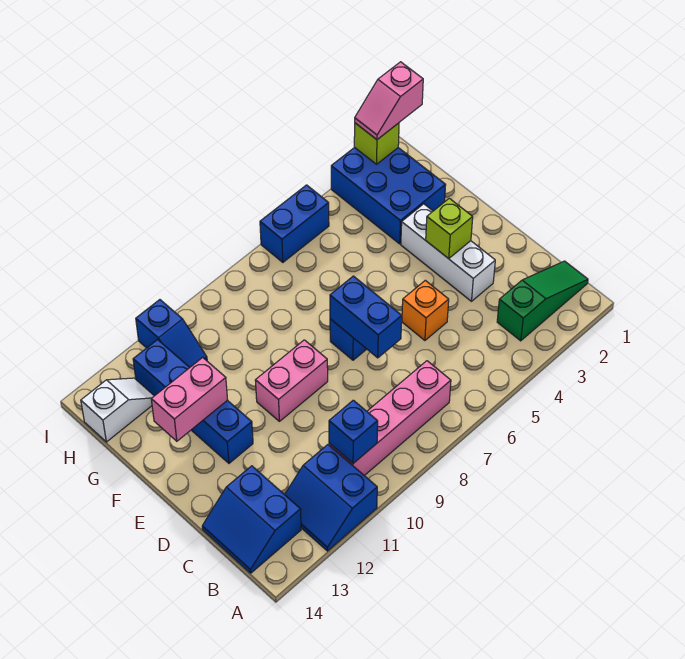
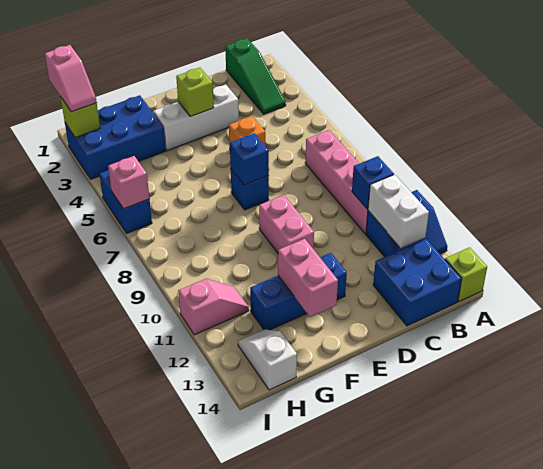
none -> lime brick A14 level 1
green slope B1:B3 level 1 top 3 -> green slope B1:B3 level 1 top 1
none -> white brick B11:B12 level 2
blue slope B13:C14 level 1 top 13 -> blue brick B13:C14 level 1
blue brick D7:E7 level 2 -> blue brick E7 level 2
blue brick E12:H12 level 1 -> blue brick E12:G12 level 1
blue slope H11:I11 level 1 top I -> pink slope H11:I11 level 1 top I
none -> pink brick I6 level 2

